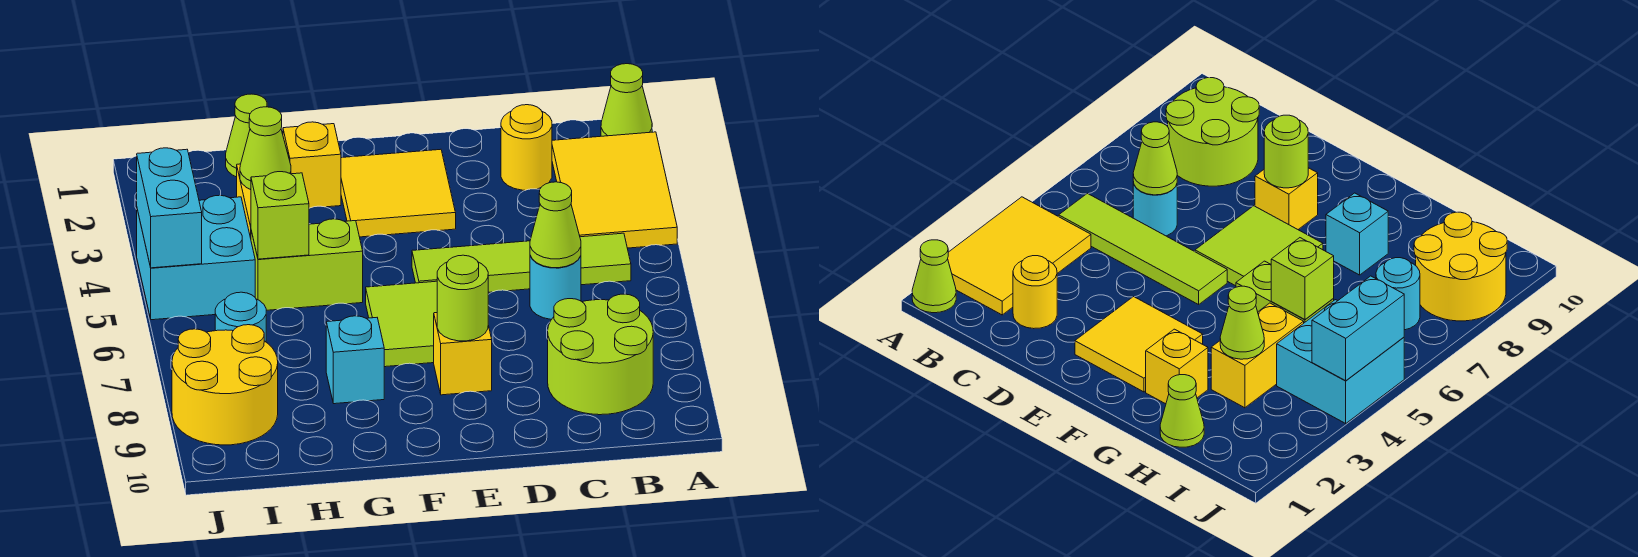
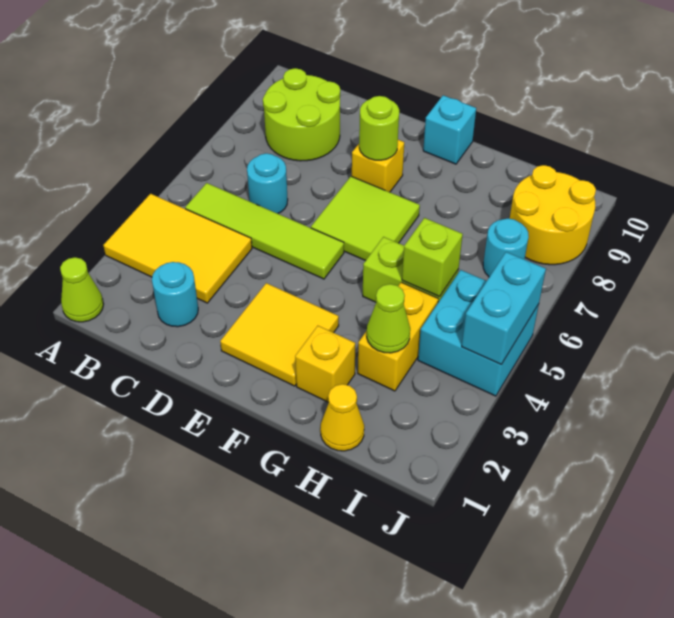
yellow tile A2:B4 level 1 -> yellow tile A3:C4 level 1
yellow round brick C2 level 1 -> cyan round brick C2 level 1
lime cone C6 level 2 -> none
cyan brick G8 level 1 -> cyan brick F10 level 1
lime cone H1 level 1 -> yellow cone H1 level 1

